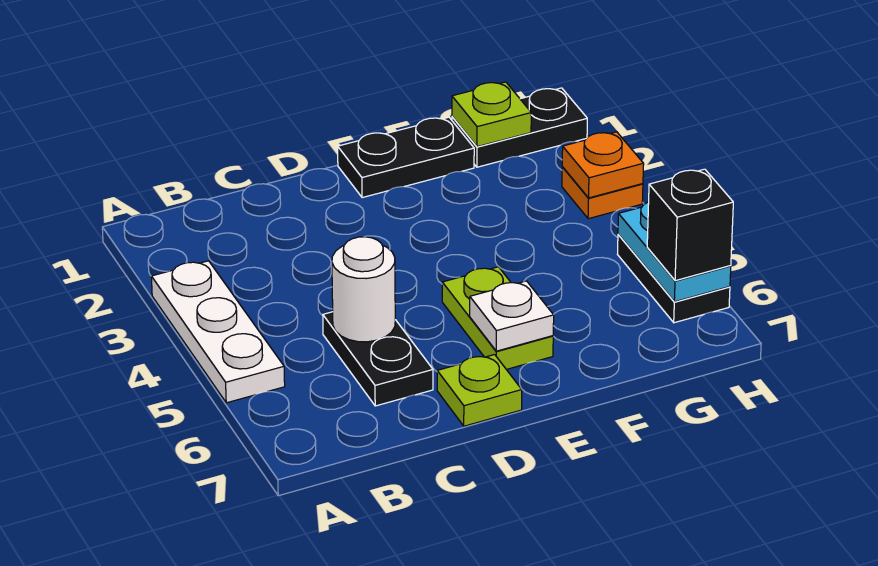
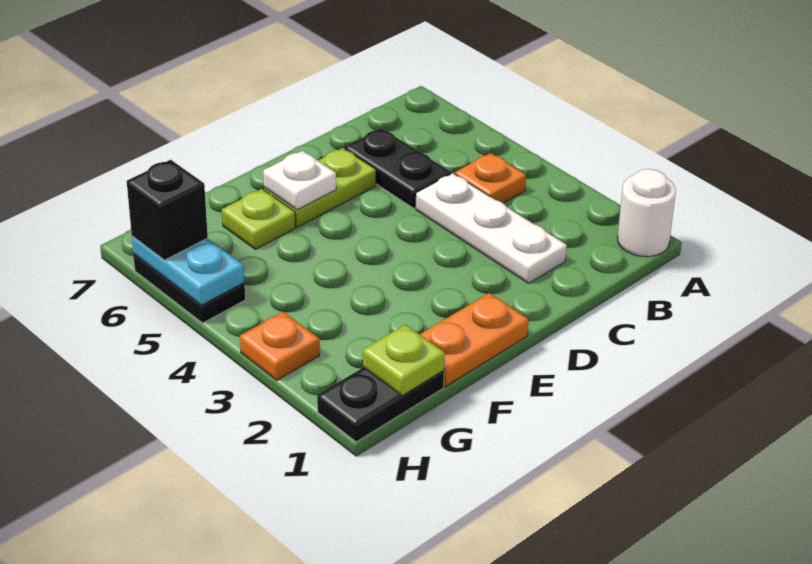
white plate A3:A5 level 1 -> white plate C2:C4 level 1
white round brick C5 level 2 -> white round brick A1 level 1
lime plate D7 level 1 -> lime plate F6 level 1
black plate E1:F1 level 1 -> orange plate E1:F1 level 1
lime plate E5:E6 level 1 -> lime plate D6:E6 level 1
orange plate H3 level 2 -> orange plate B4 level 1

